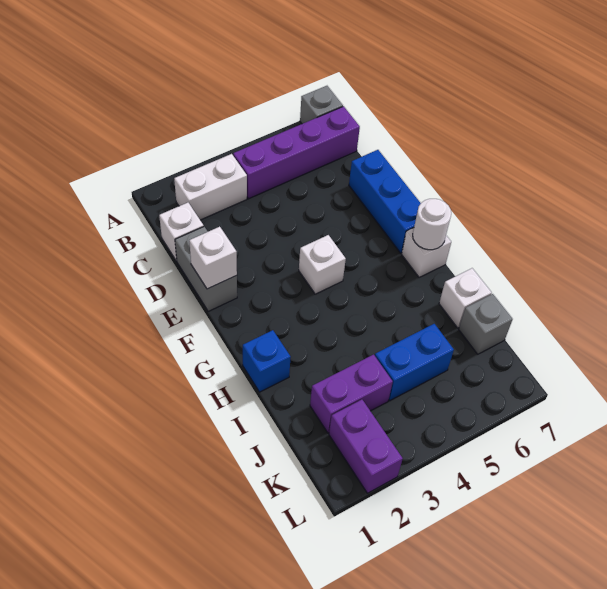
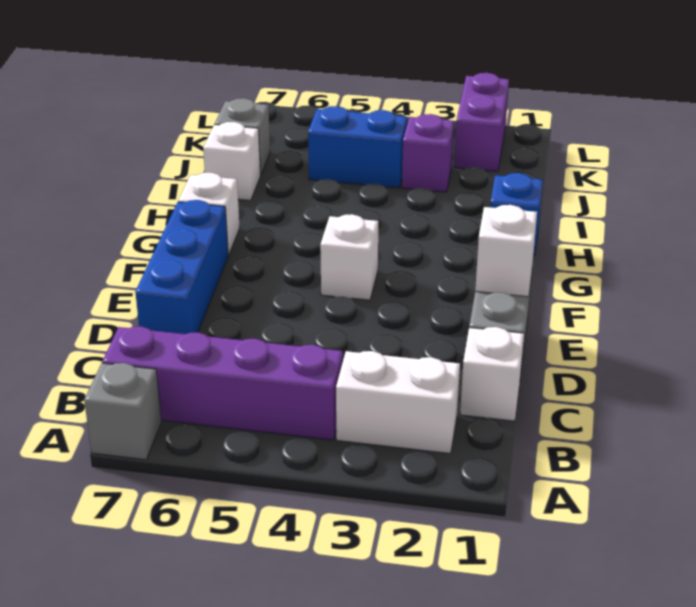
white round brick G7 level 2 -> none
purple brick J2:J3 level 1 -> purple brick J3 level 1

